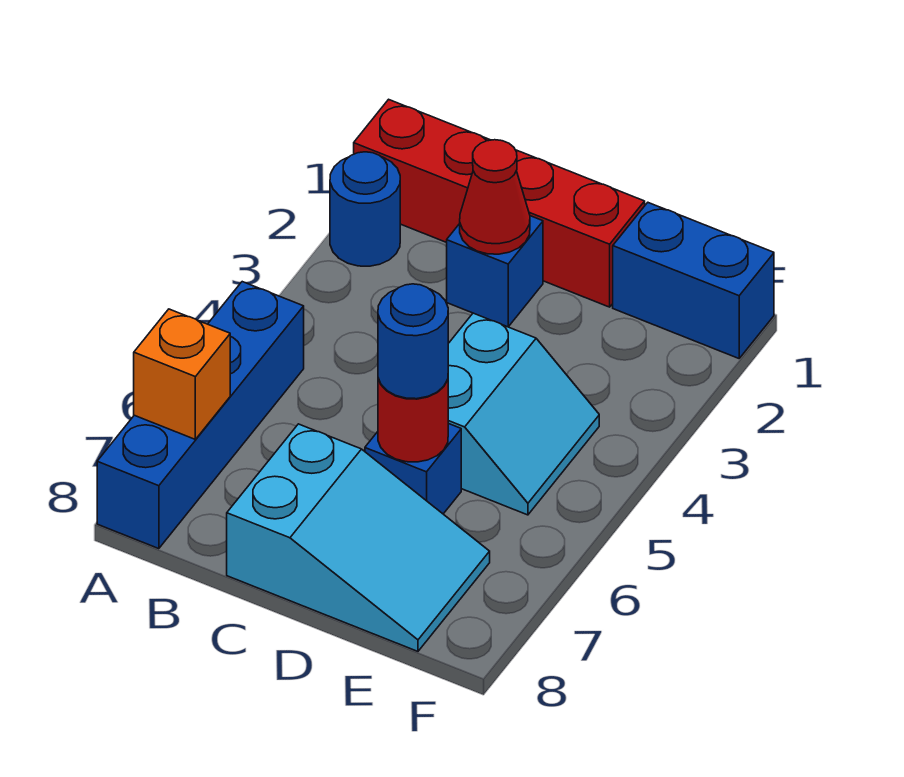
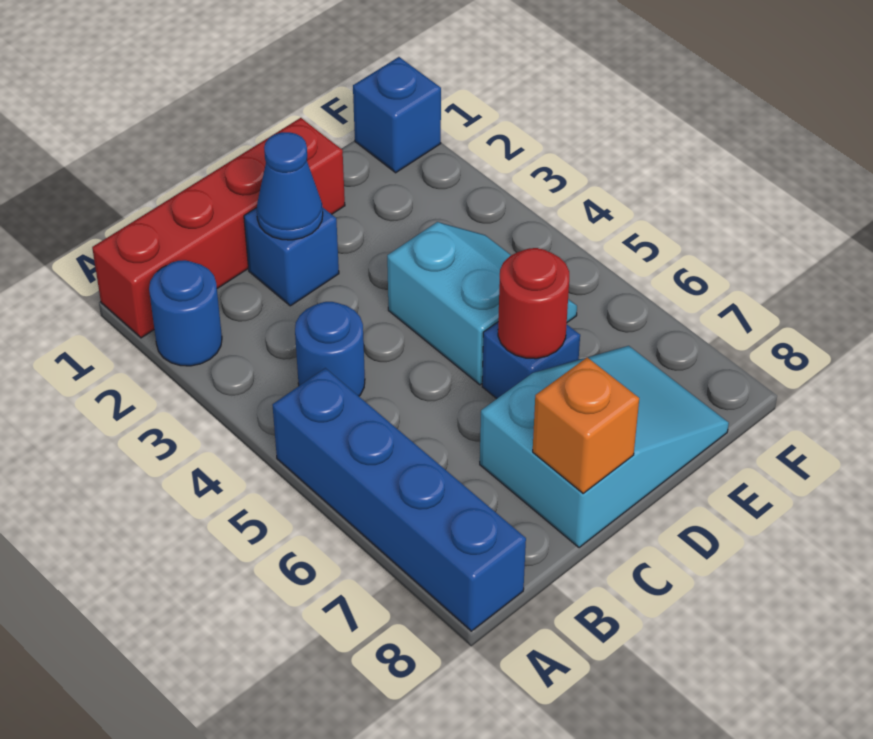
orange brick A7 level 2 -> orange brick C8 level 2
red cone C2 level 2 -> blue cone C2 level 2
blue round brick D6 level 3 -> blue round brick B4 level 1
blue brick E1:F1 level 1 -> blue brick F1 level 1

